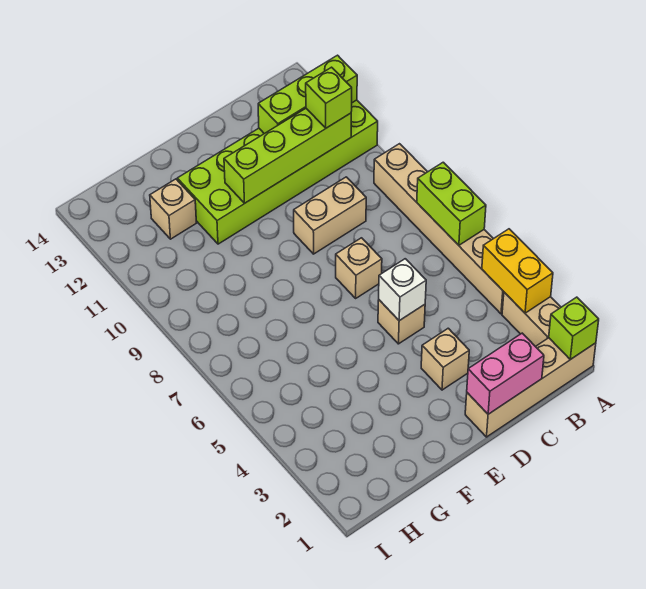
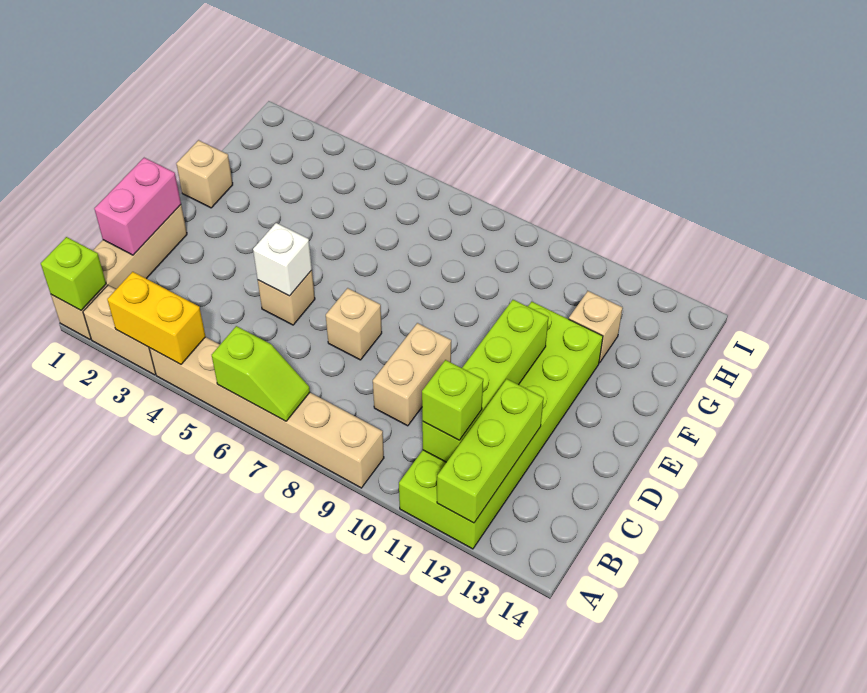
lime brick A6:A7 level 2 -> lime slope A6:A7 level 2 top 6
tan brick D3 level 1 -> tan brick F1 level 1

